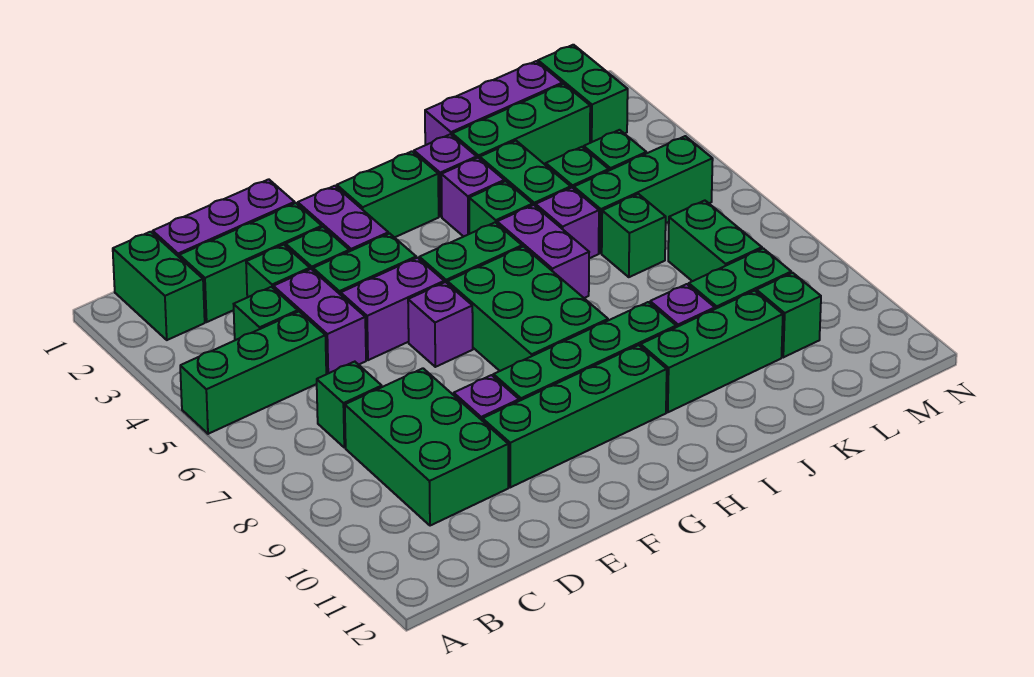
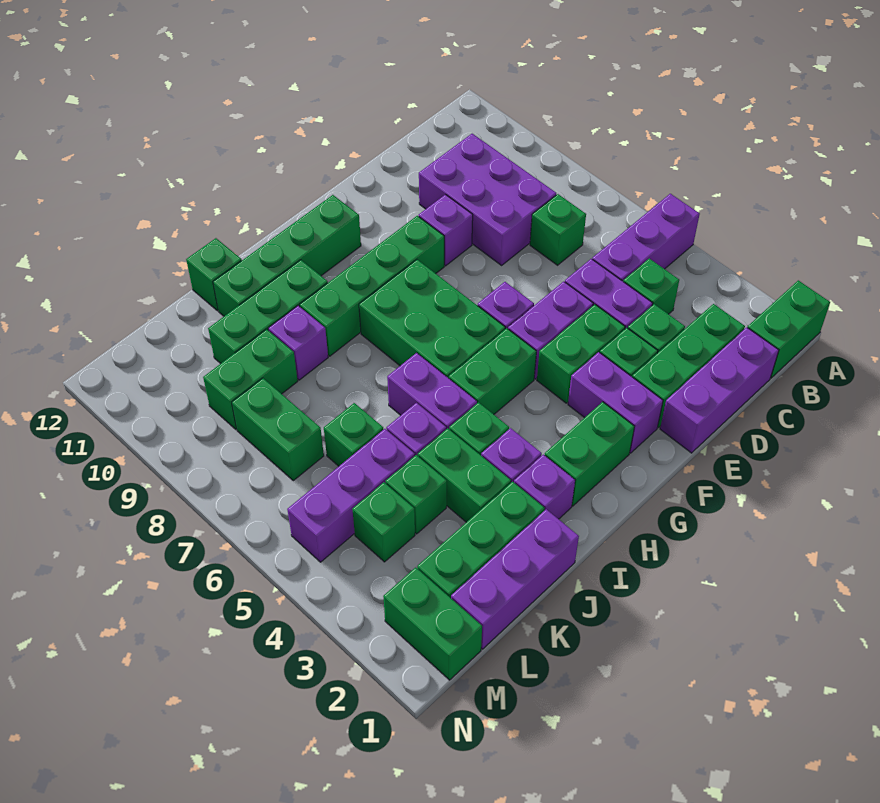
green brick A5:C5 level 1 -> purple brick A5:C5 level 1
green brick B1:B2 level 1 -> green brick A1:B1 level 1
green brick C8:D10 level 1 -> purple brick C8:D10 level 1
green brick E10:H10 level 1 -> green brick G11:J11 level 1
green brick K5:M5 level 1 -> purple brick K5:M5 level 1
green brick L10 level 1 -> green brick J12 level 1

